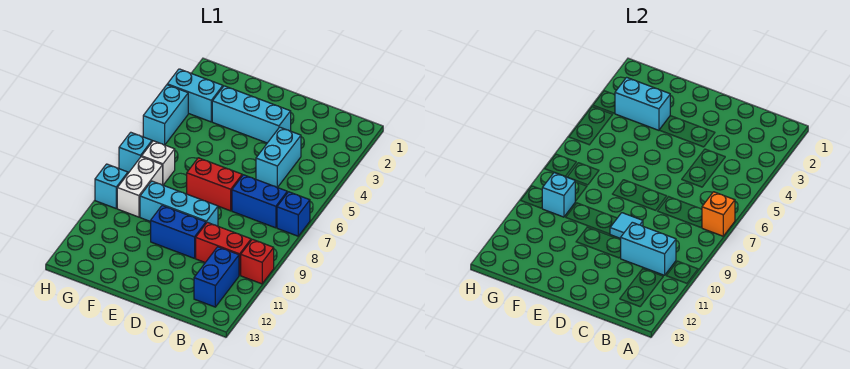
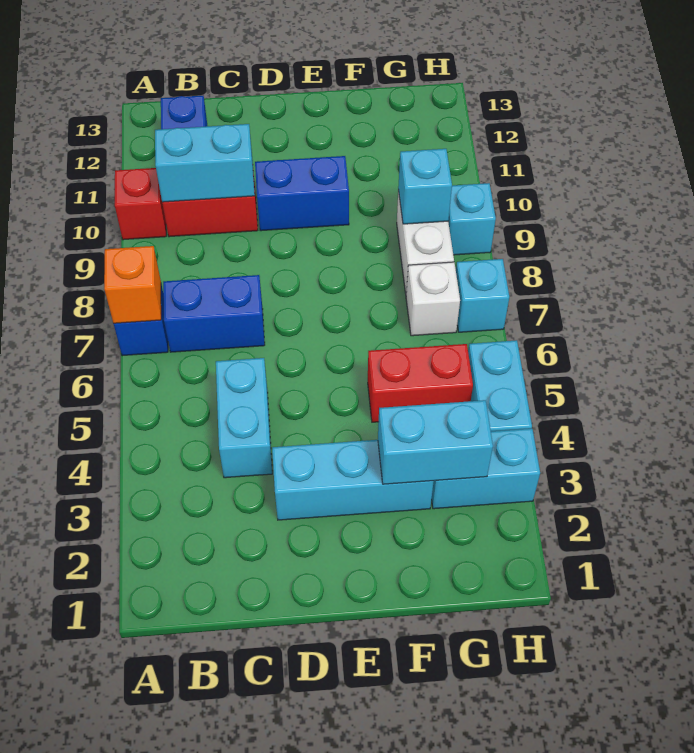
red brick D7:E7 level 1 -> red brick F5:G5 level 1
cyan brick D9:F9 level 1 -> none
cyan tile D9 level 2 -> none

